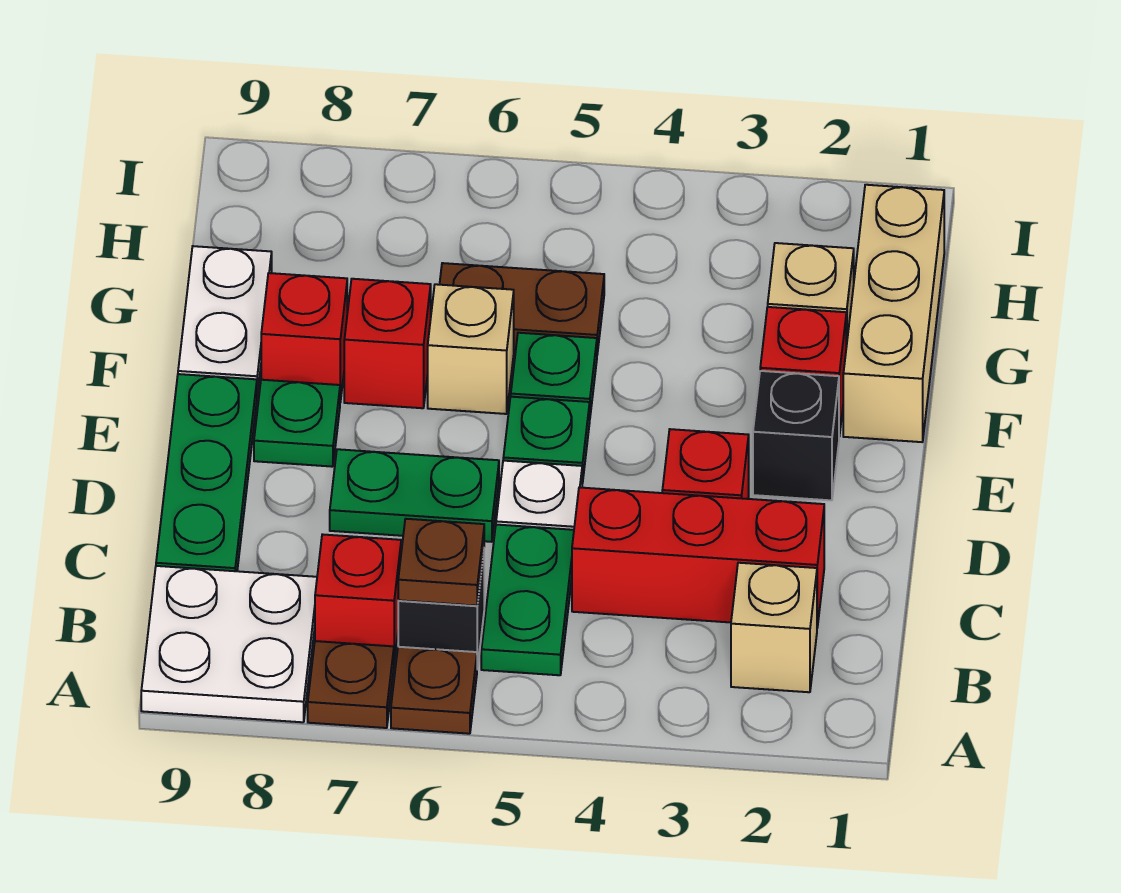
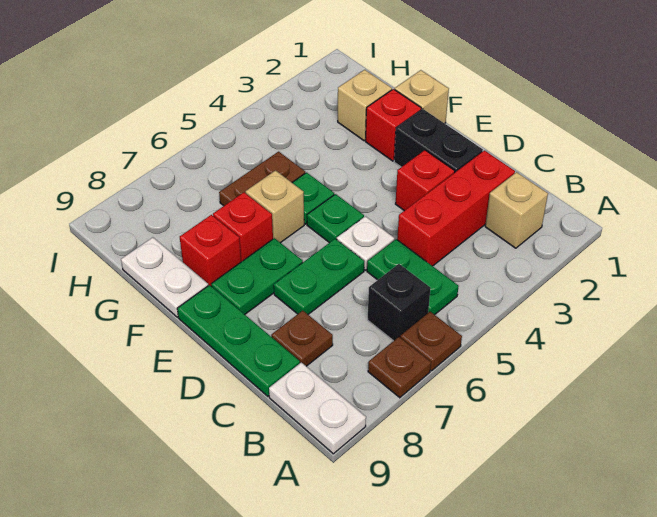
white plate A8:B9 level 1 -> white plate A9:B9 level 1
brown plate B6 level 2 -> brown plate C8 level 1
red brick B7 level 1 -> none
black brick E2 level 1 -> black brick D2:E2 level 1
green plate E8 level 1 -> green plate E7:E8 level 1
tan brick F1:H1 level 1 -> tan brick F1 level 1

